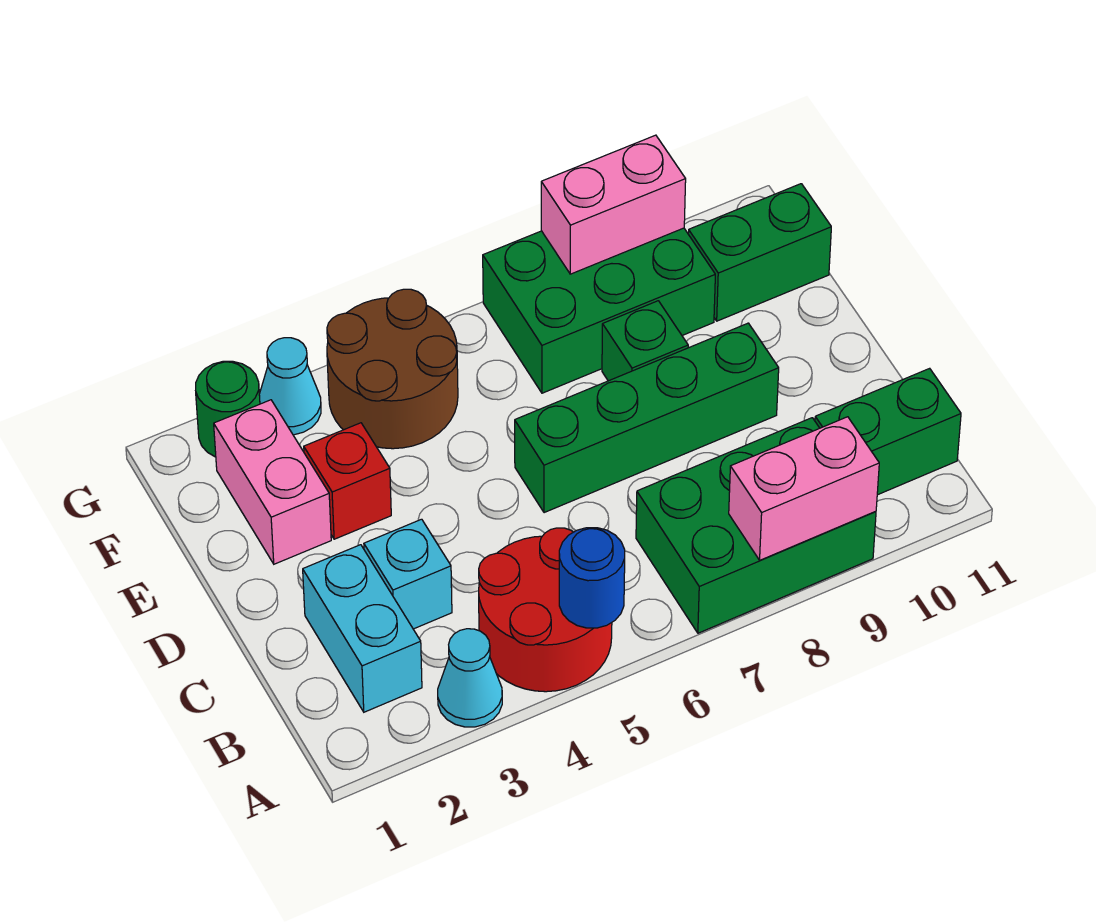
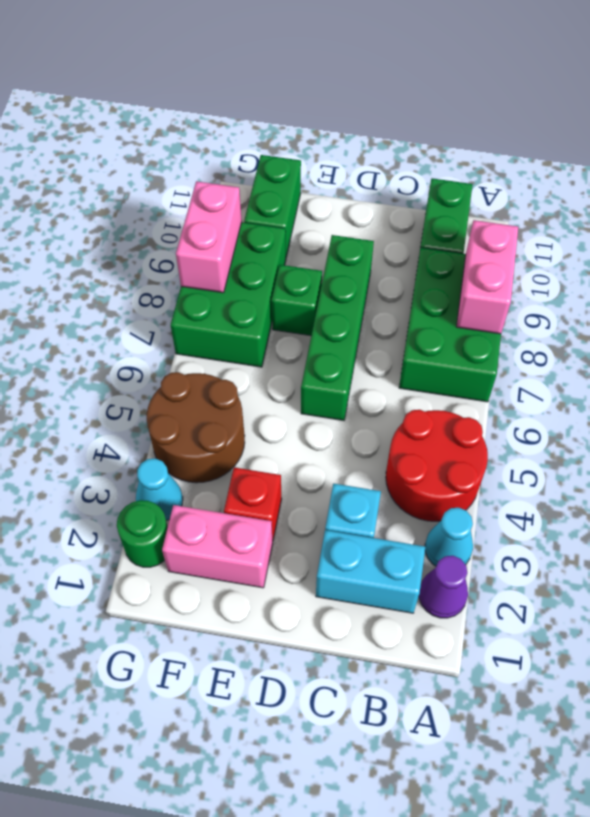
none -> purple cone A2 level 1
blue round brick A5 level 2 -> none

